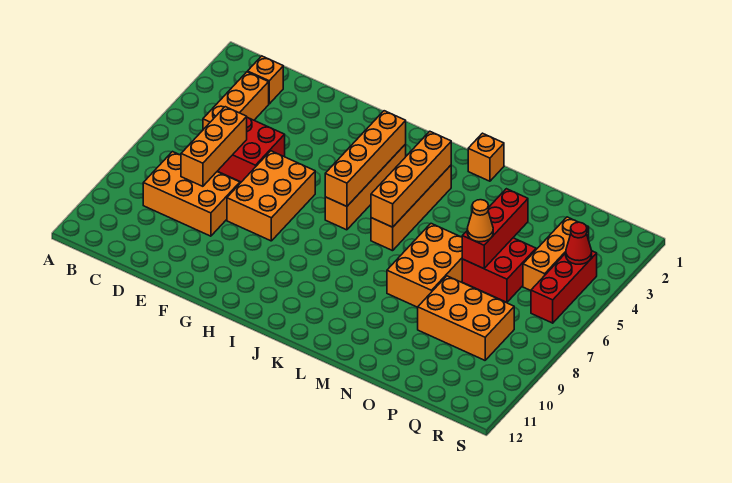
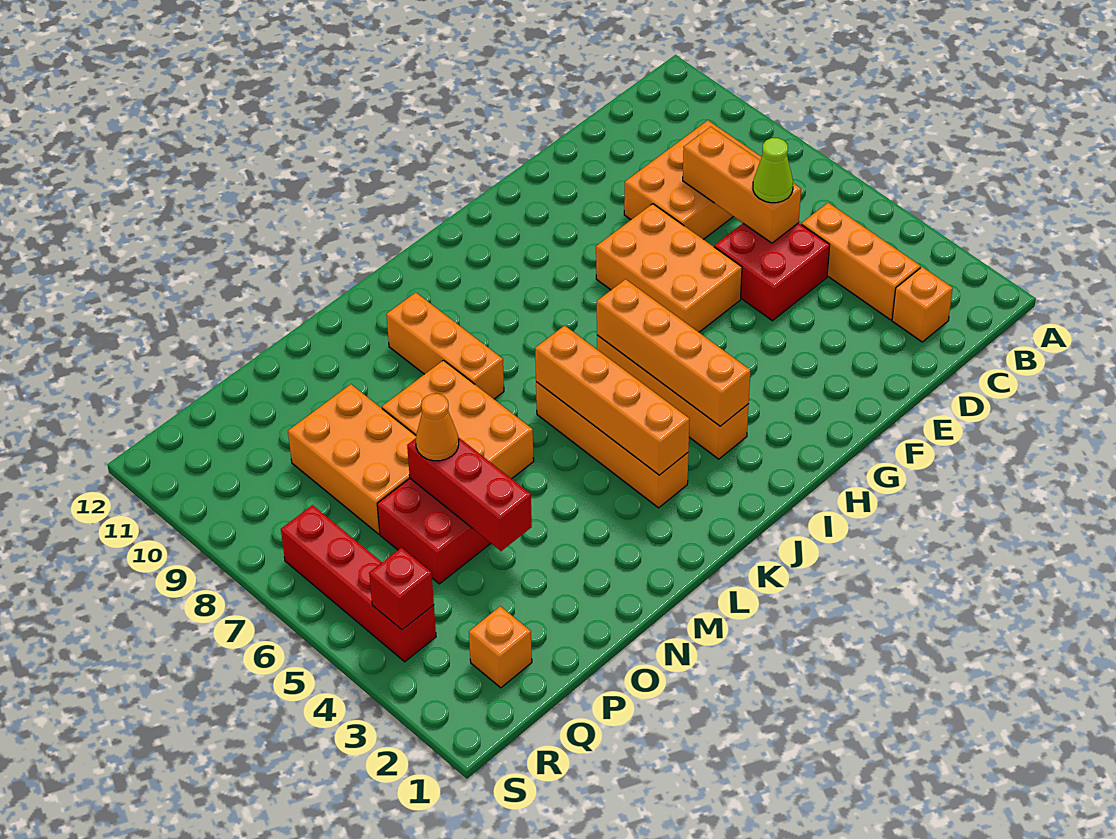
none -> lime cone D6 level 3
orange brick L1 level 1 -> orange brick Q2 level 1
orange brick O8:Q9 level 1 -> orange brick O7:P9 level 1
orange brick Q3:Q5 level 1 -> orange brick L8:L10 level 1
red brick R4:R6 level 1 -> red brick R4:R7 level 1
red cone R4 level 2 -> red brick R4 level 2

